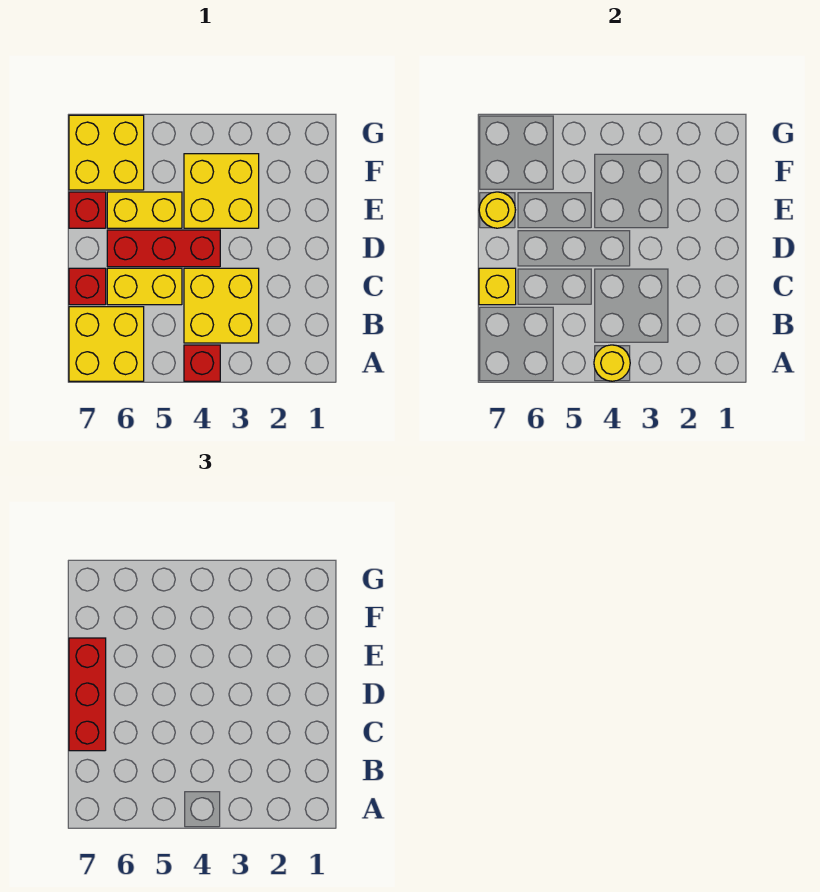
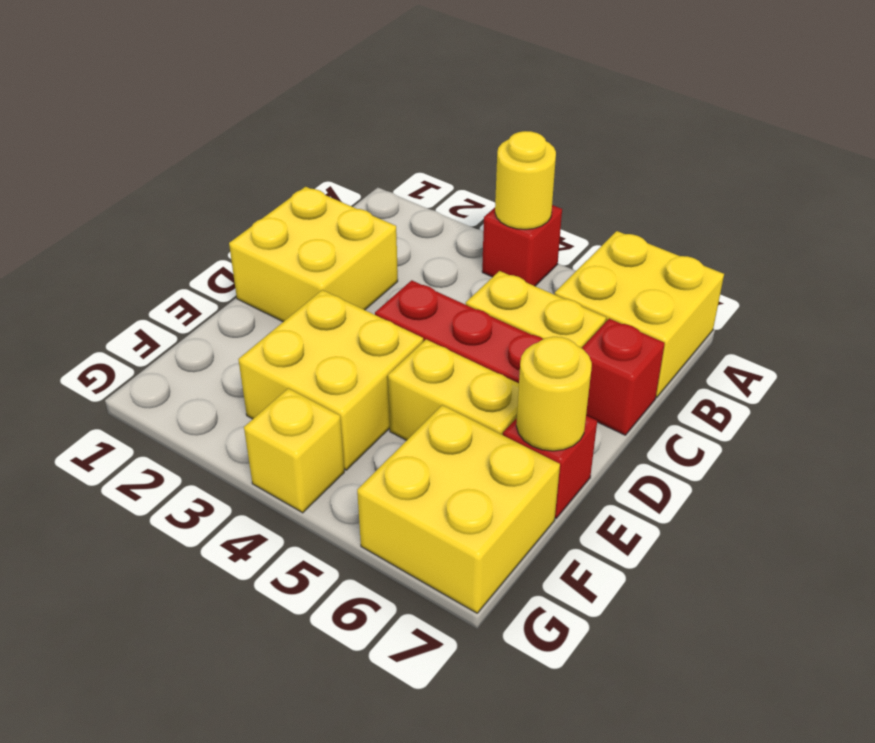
yellow brick B3:C4 level 1 -> yellow brick C1:D2 level 1
yellow brick C7 level 2 -> yellow brick G4 level 1
red brick C7:E7 level 3 -> none

